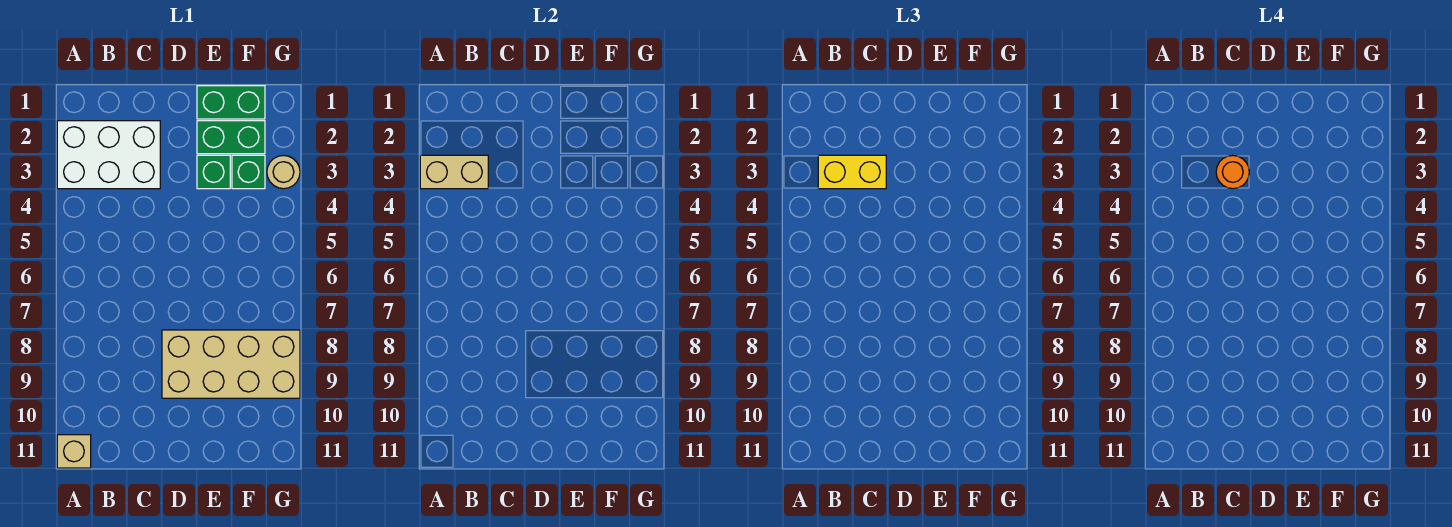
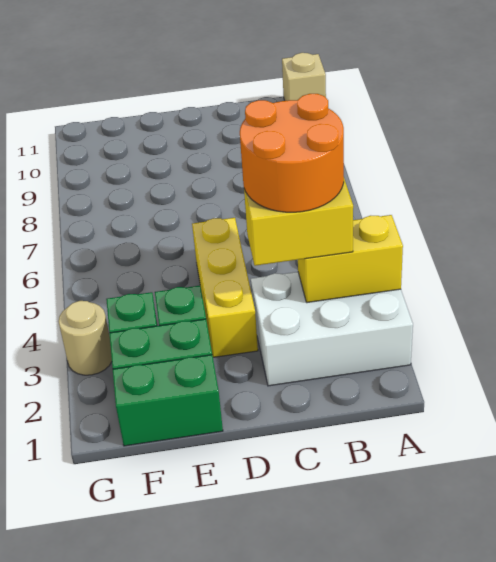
tan brick A3:B3 level 2 -> yellow brick A3:B3 level 2
orange round brick C3 level 4 -> orange round brick B3:C4 level 4
none -> yellow brick D3:D5 level 1
tan brick D8:G9 level 1 -> none

